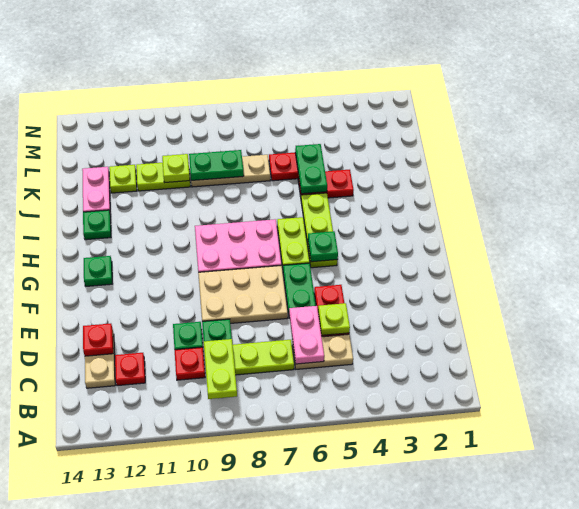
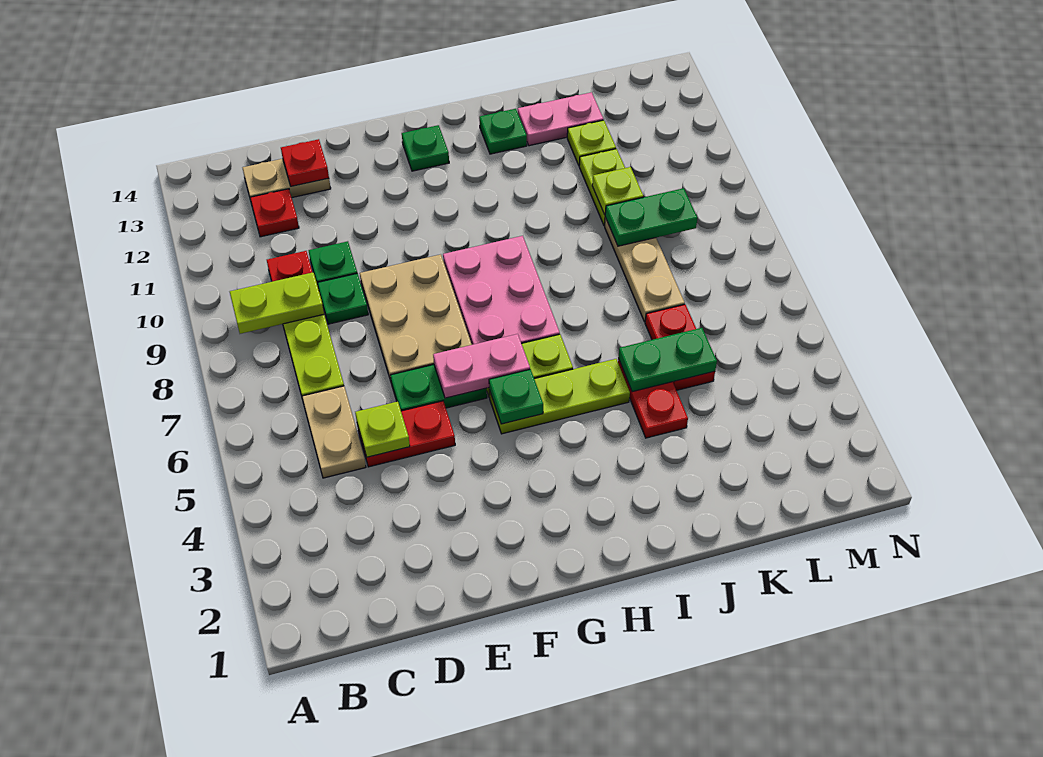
pink plate C6:D6 level 2 -> pink plate F6:G6 level 2
green plate K8:K9 level 2 -> green plate K9:L9 level 2

